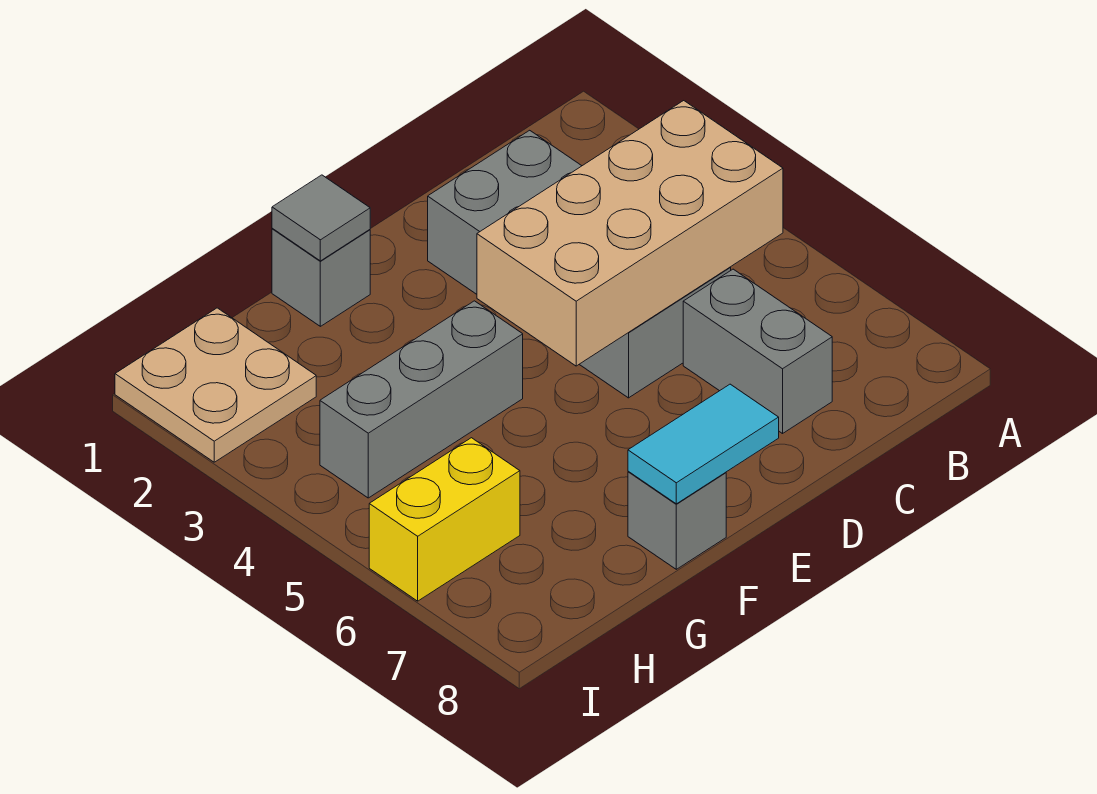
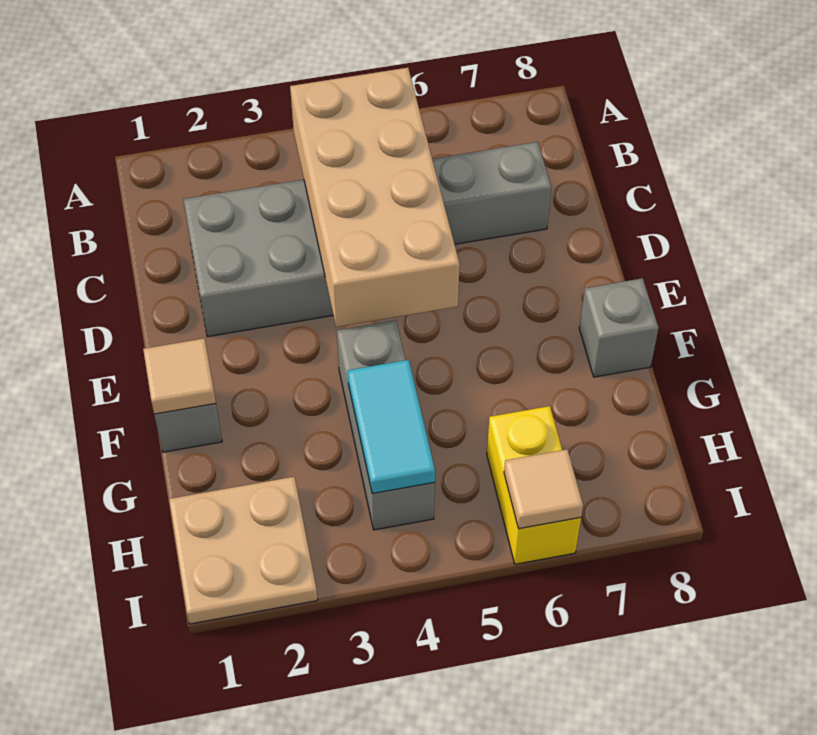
cyan tile E8:F8 level 2 -> cyan tile G4:H4 level 2
grey tile F1 level 2 -> tan tile F1 level 2
none -> tan tile I6 level 2

